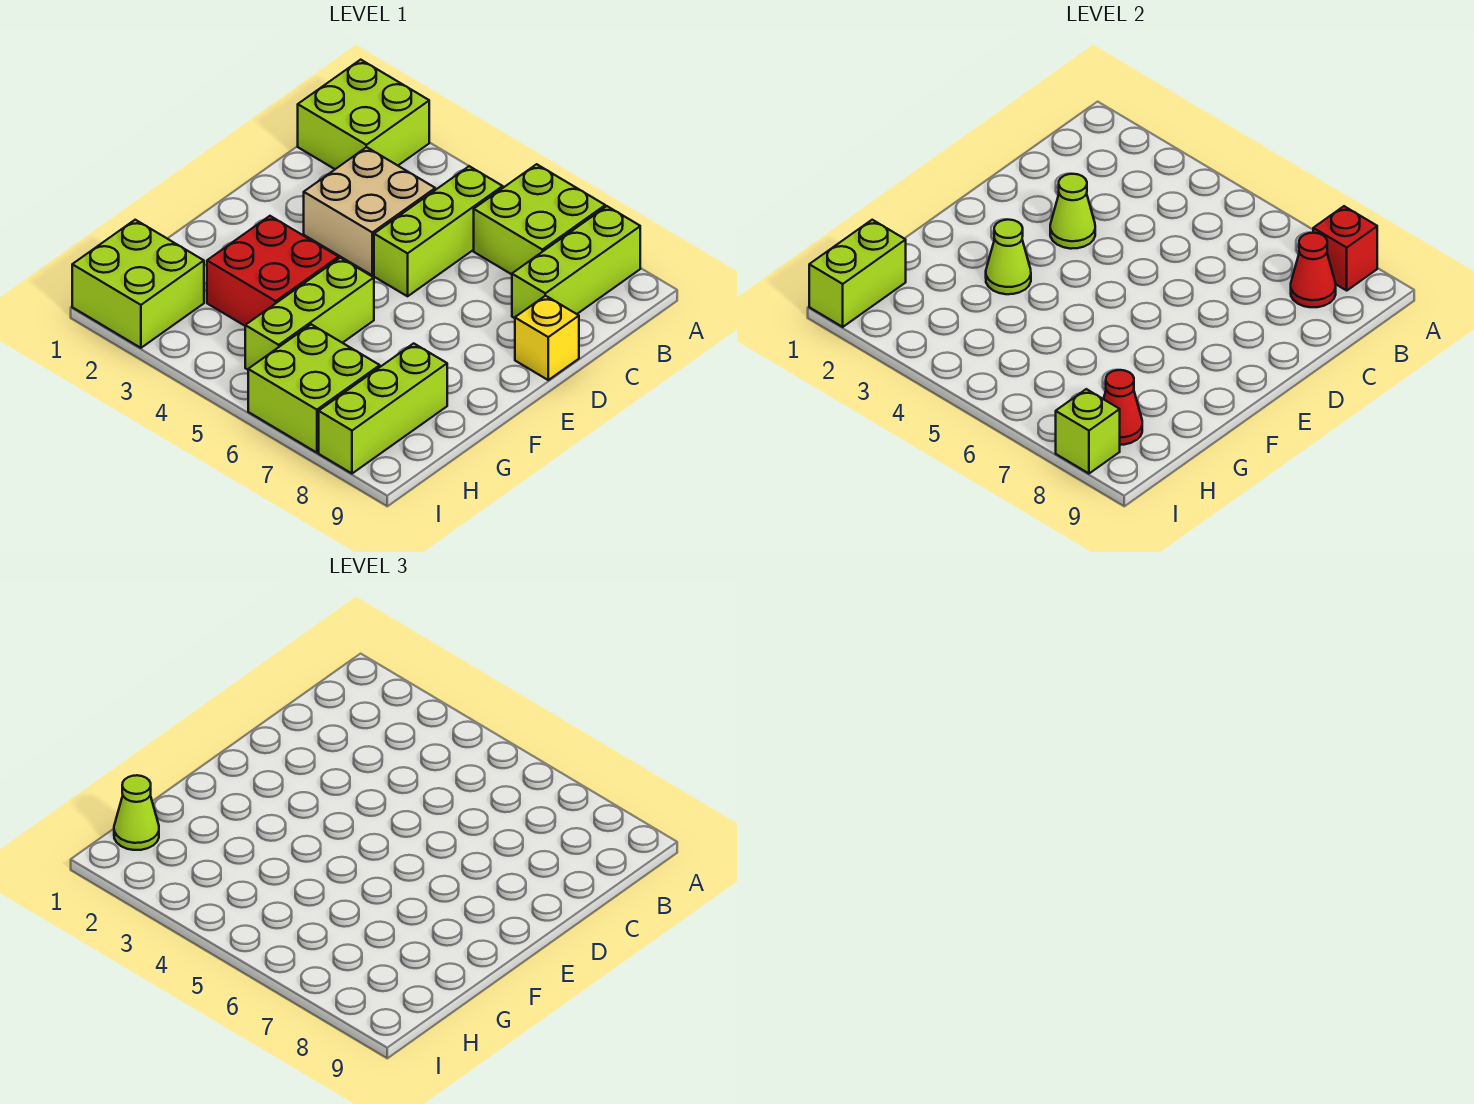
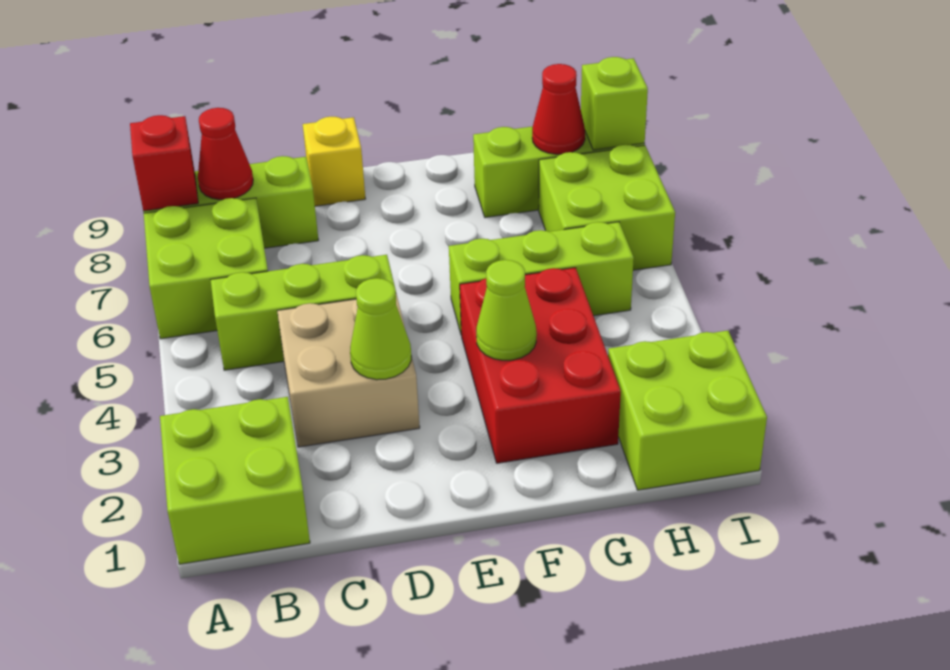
red brick F3:G4 level 1 -> red brick F2:G4 level 1
lime brick H1:I1 level 2 -> none
lime cone H1 level 3 -> none

